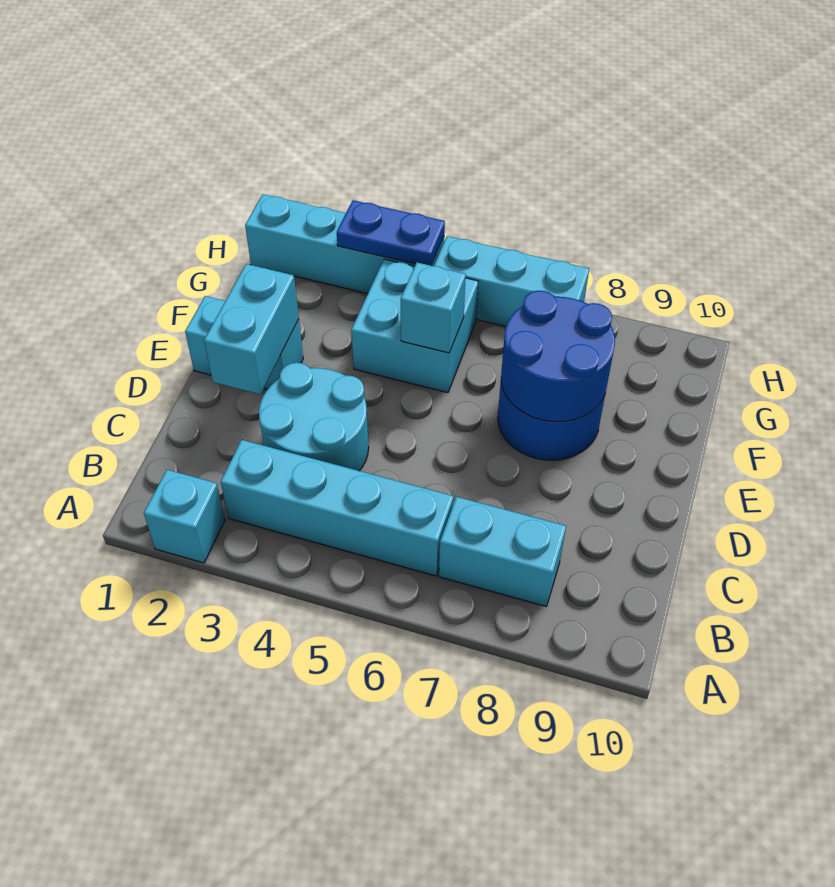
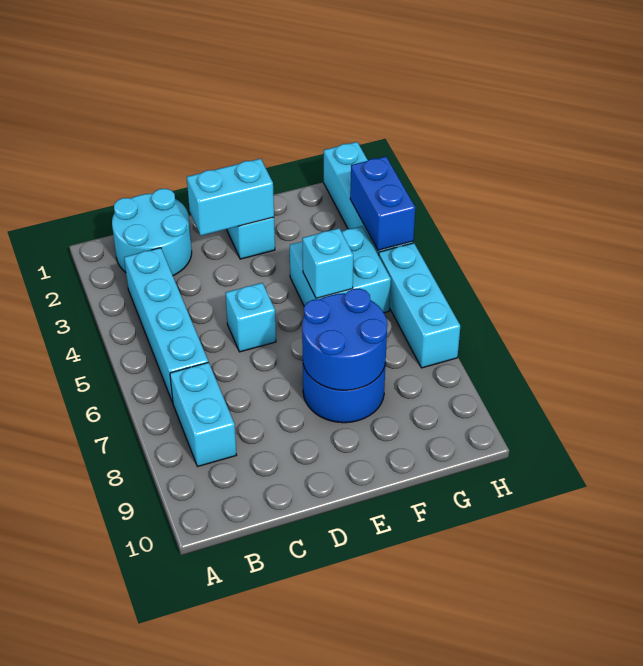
cyan brick A2 level 1 -> cyan brick D5 level 1
cyan round brick C3:D4 level 1 -> cyan round brick B1:C2 level 1
blue plate H3:H4 level 2 -> blue brick H3:H4 level 2

